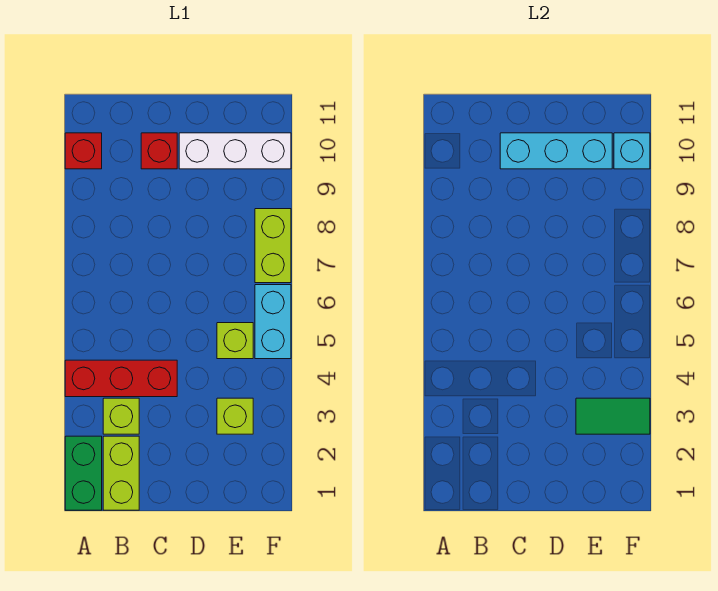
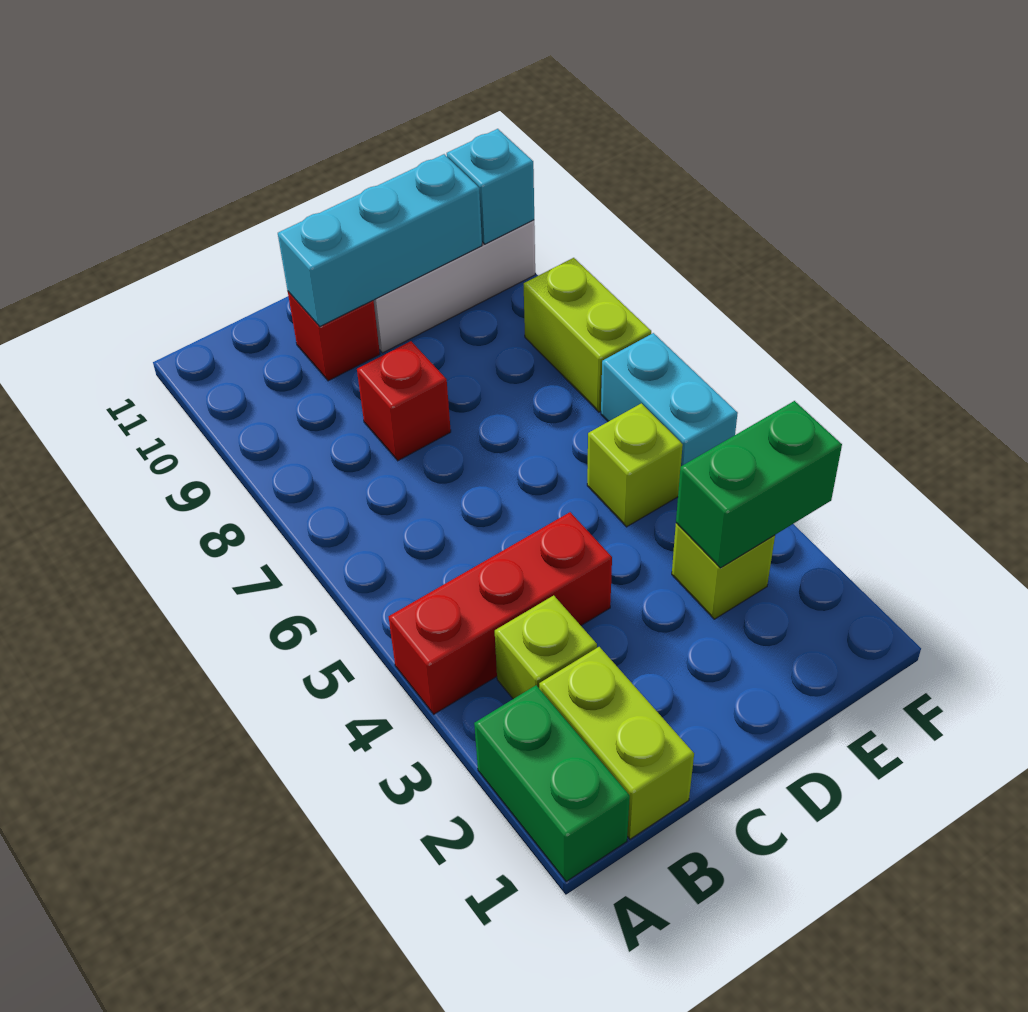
red brick A10 level 1 -> red brick C8 level 1
green tile E3:F3 level 2 -> green brick E3:F3 level 2

